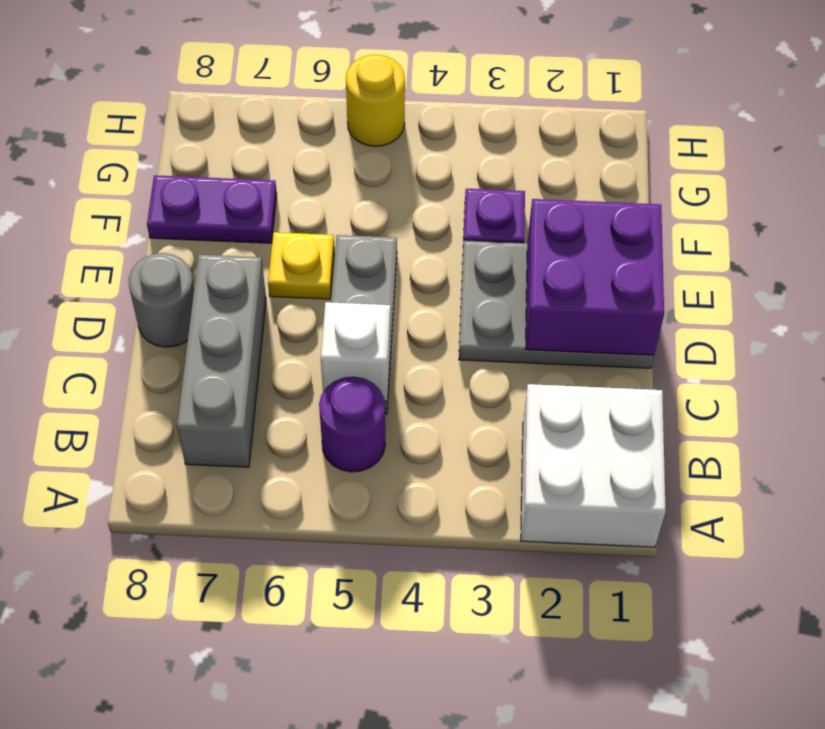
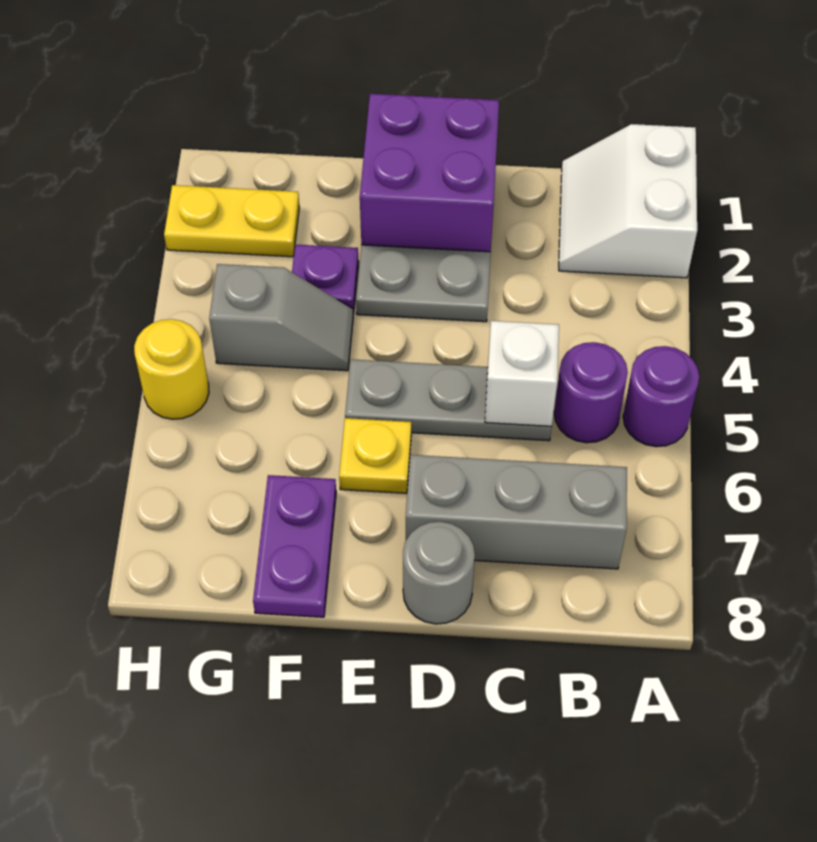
white brick A1:B2 level 1 -> white slope A1:B2 level 1 top A
none -> purple round brick A5 level 1
none -> grey slope F4:G4 level 1 top G
none -> yellow plate G2:H2 level 1

